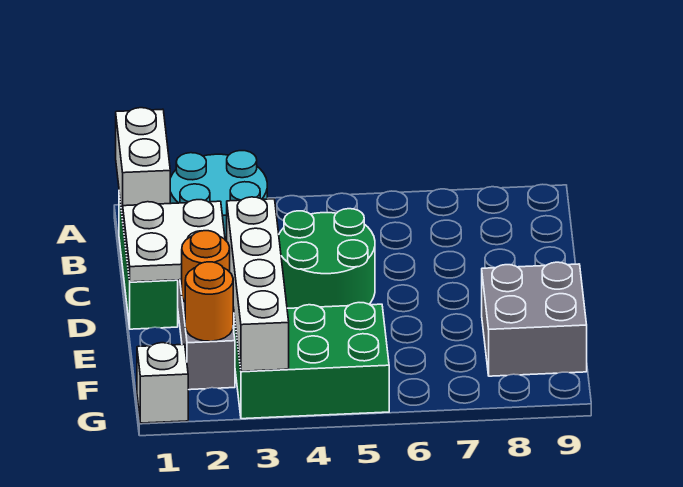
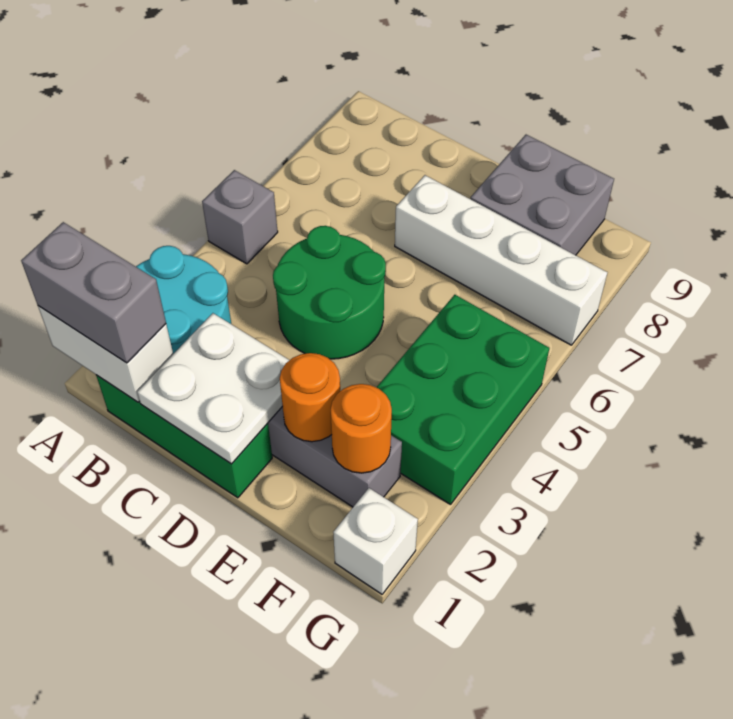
none -> grey brick A1:B1 level 3
none -> grey brick A5 level 1
white brick D3:G3 level 2 -> white brick D7:G7 level 1

